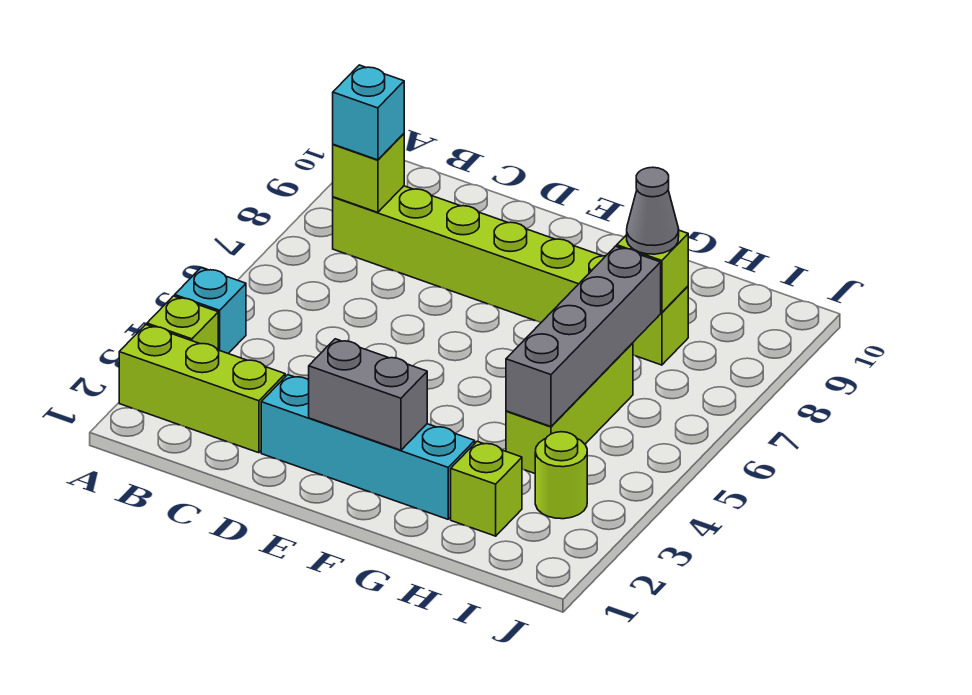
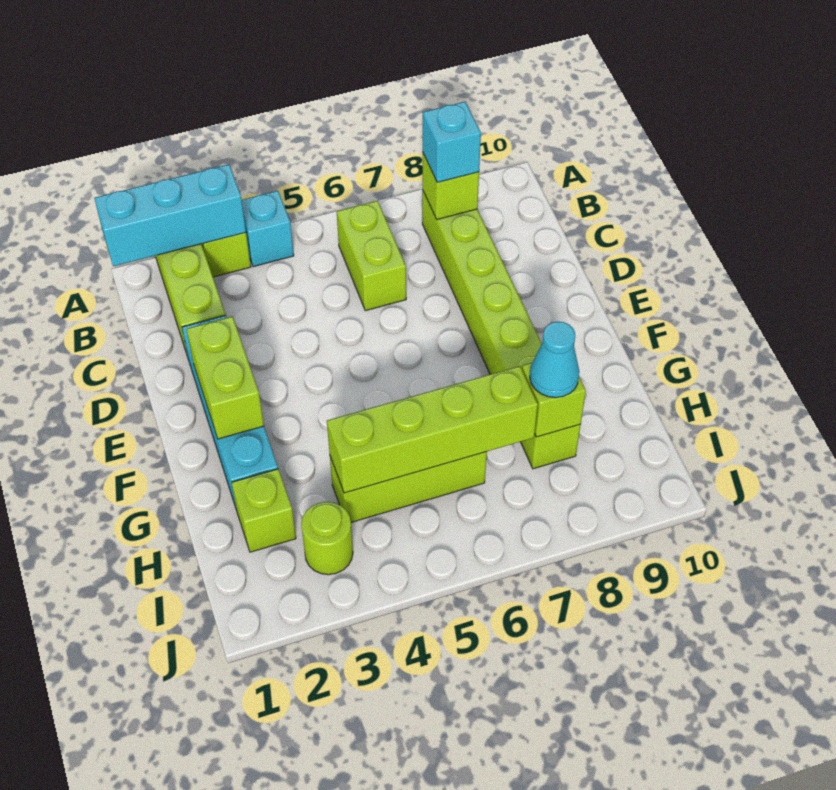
none -> cyan brick A1:A3 level 2
none -> lime brick B6:C6 level 1
grey brick E2:F2 level 2 -> lime brick E2:F2 level 2
grey brick H4:H7 level 2 -> lime brick H4:H7 level 2
grey cone H8 level 3 -> cyan cone H8 level 3

